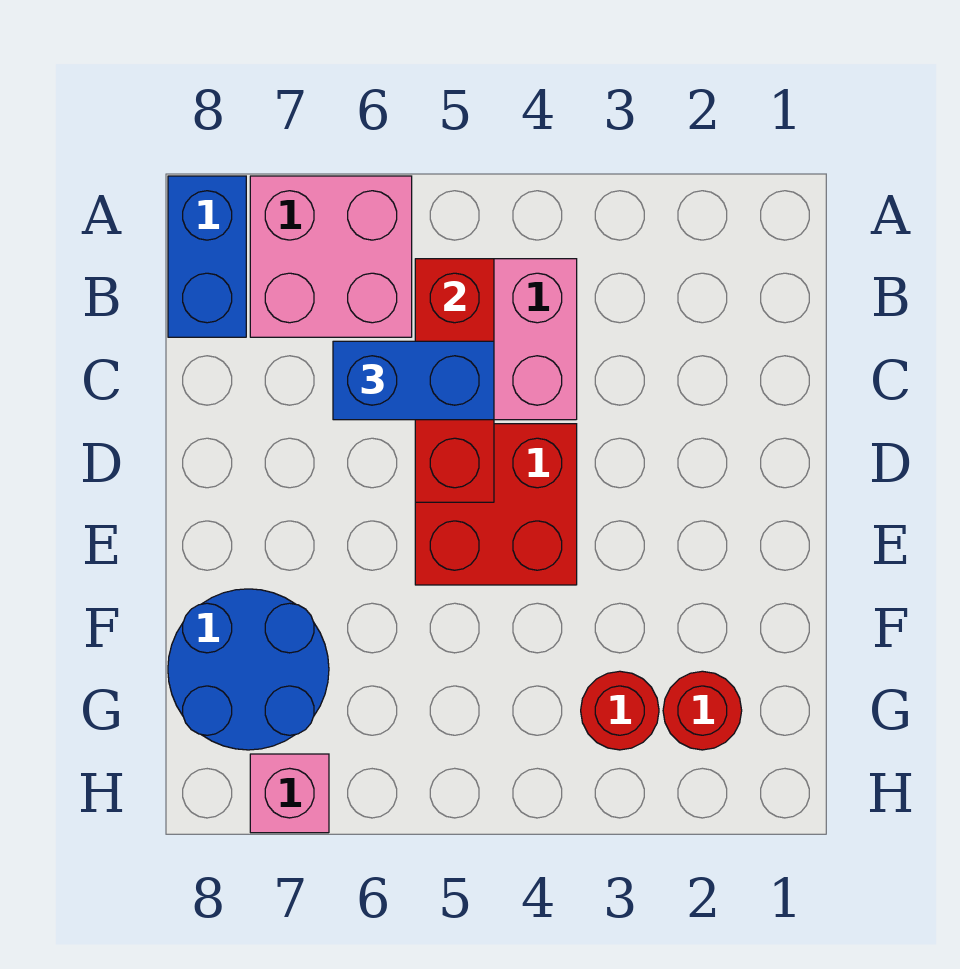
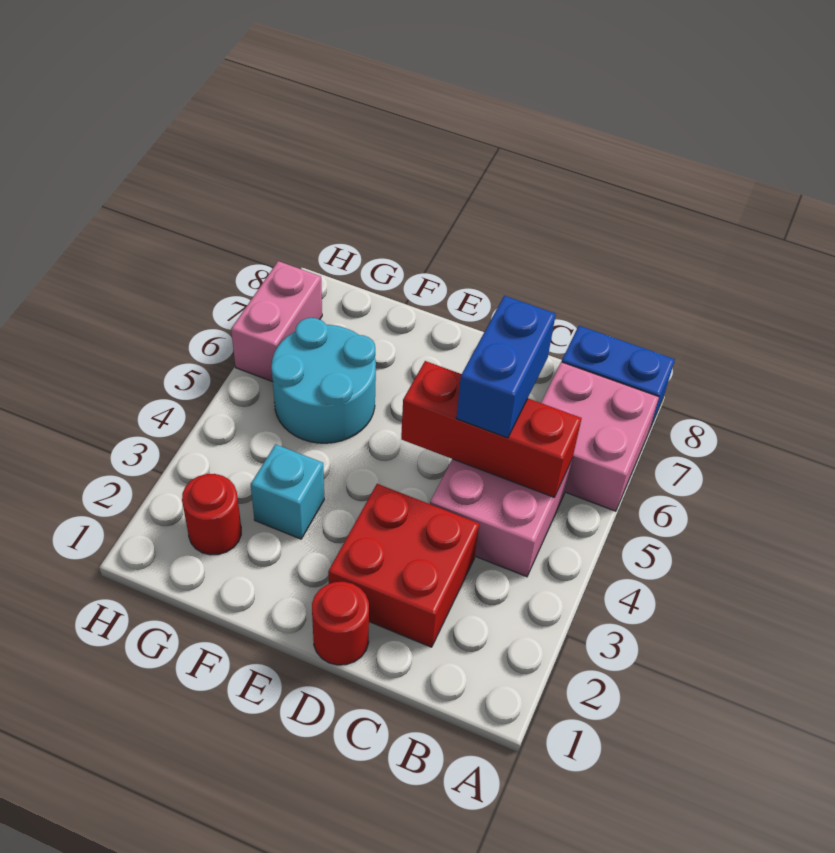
red brick D4:E5 level 1 -> red brick C2:D3 level 1
none -> cyan brick F3 level 1
none -> cyan round brick F5:G6 level 1
blue round brick F7:G8 level 1 -> none
red round brick G3 level 1 -> red round brick D1 level 1
pink brick H7 level 1 -> pink brick H6:H7 level 1

